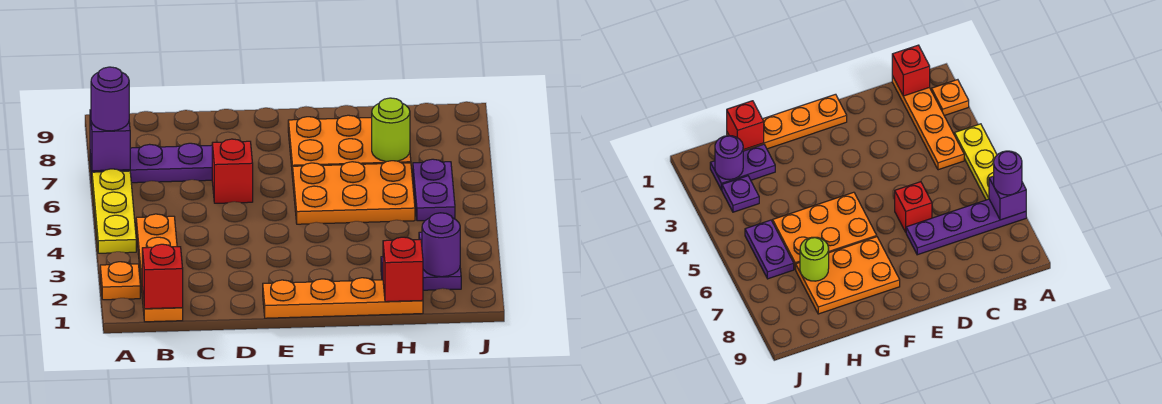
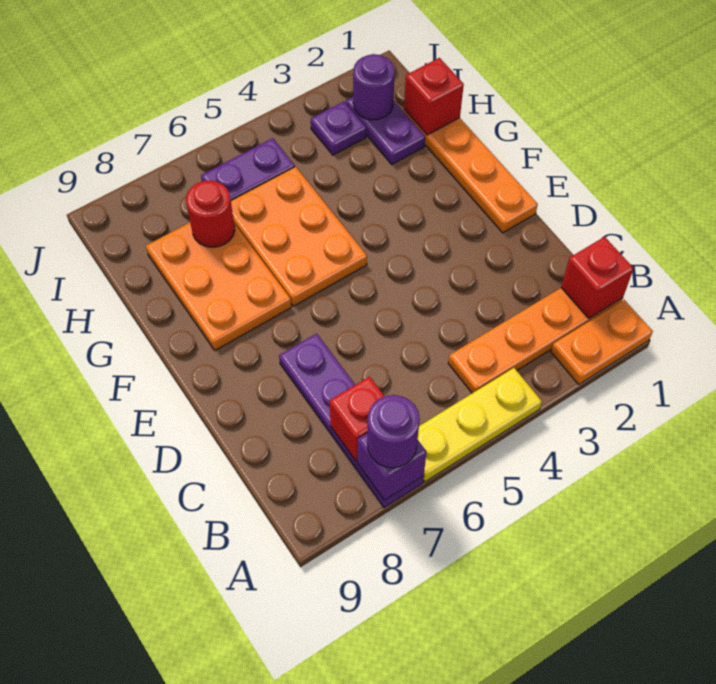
orange plate A2 level 1 -> orange plate A1:A2 level 1
red brick D6 level 1 -> red brick B7 level 2
lime round brick H7 level 2 -> red round brick H7 level 2

